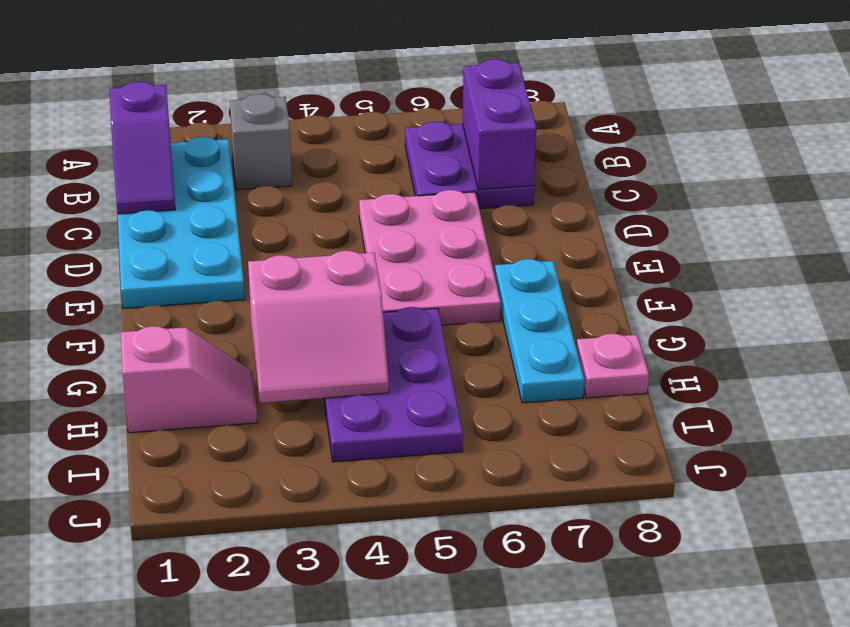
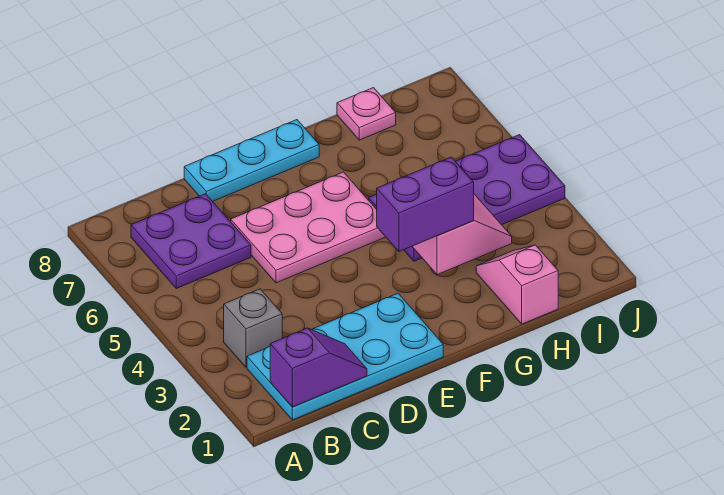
purple brick B7:C7 level 2 -> purple brick F3:G3 level 3
cyan plate F7:H7 level 1 -> cyan plate D8:F8 level 1
purple plate G4:I5 level 1 -> purple plate G4:J5 level 1

